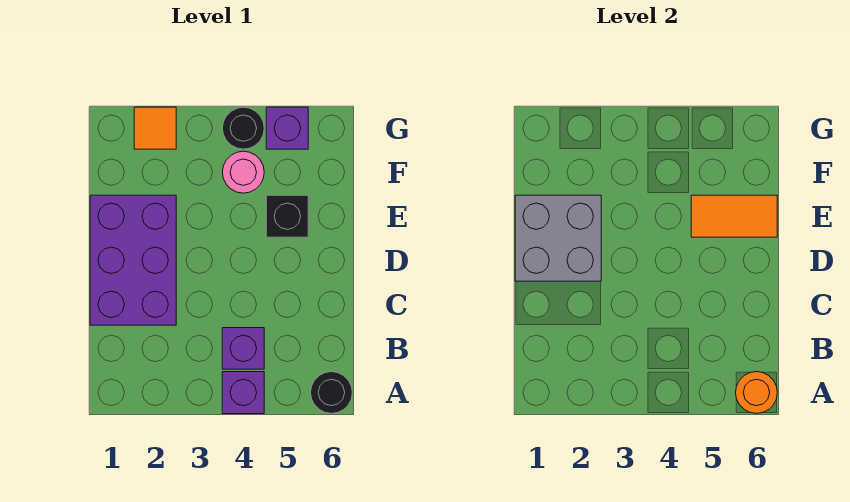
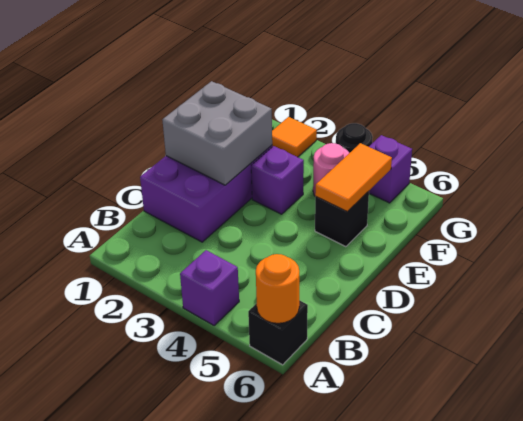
black round brick A6 level 1 -> black brick A6 level 1
purple brick B4 level 1 -> purple brick E3 level 1
orange tile E5:E6 level 2 -> orange tile E5:F5 level 2

